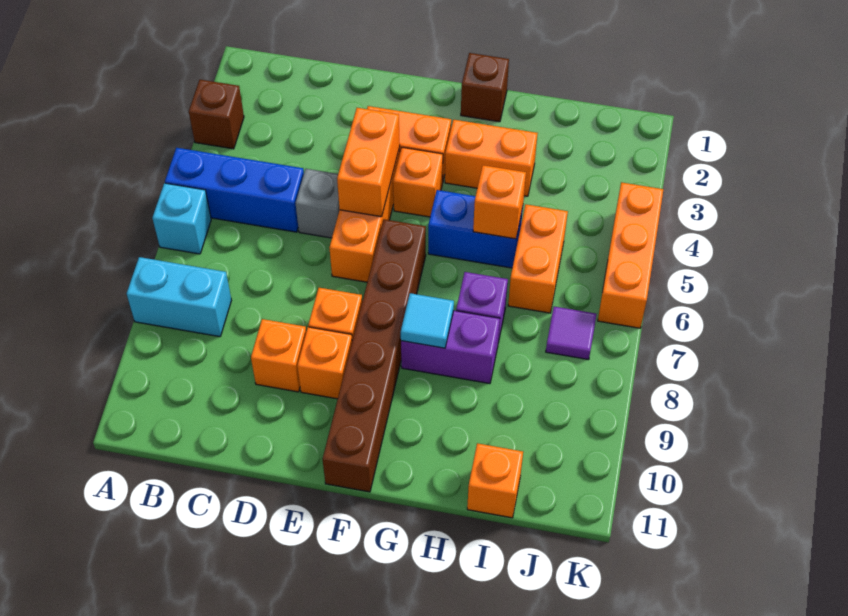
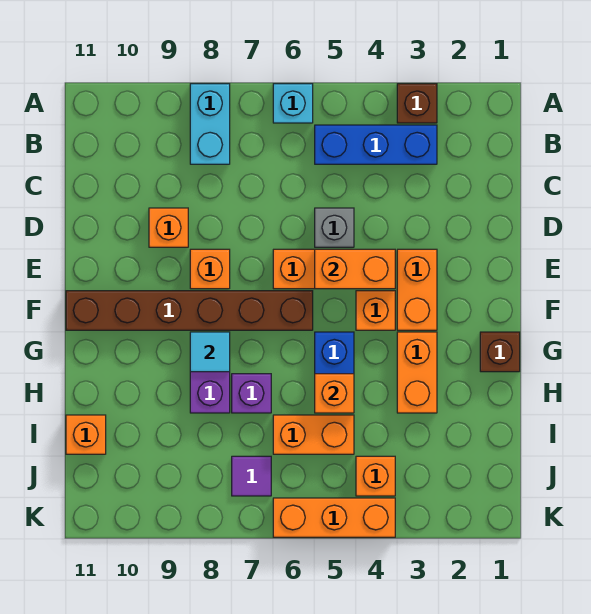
blue brick A5:C5 level 1 -> blue brick B3:B5 level 1
orange brick E9 level 1 -> orange brick J4 level 1

